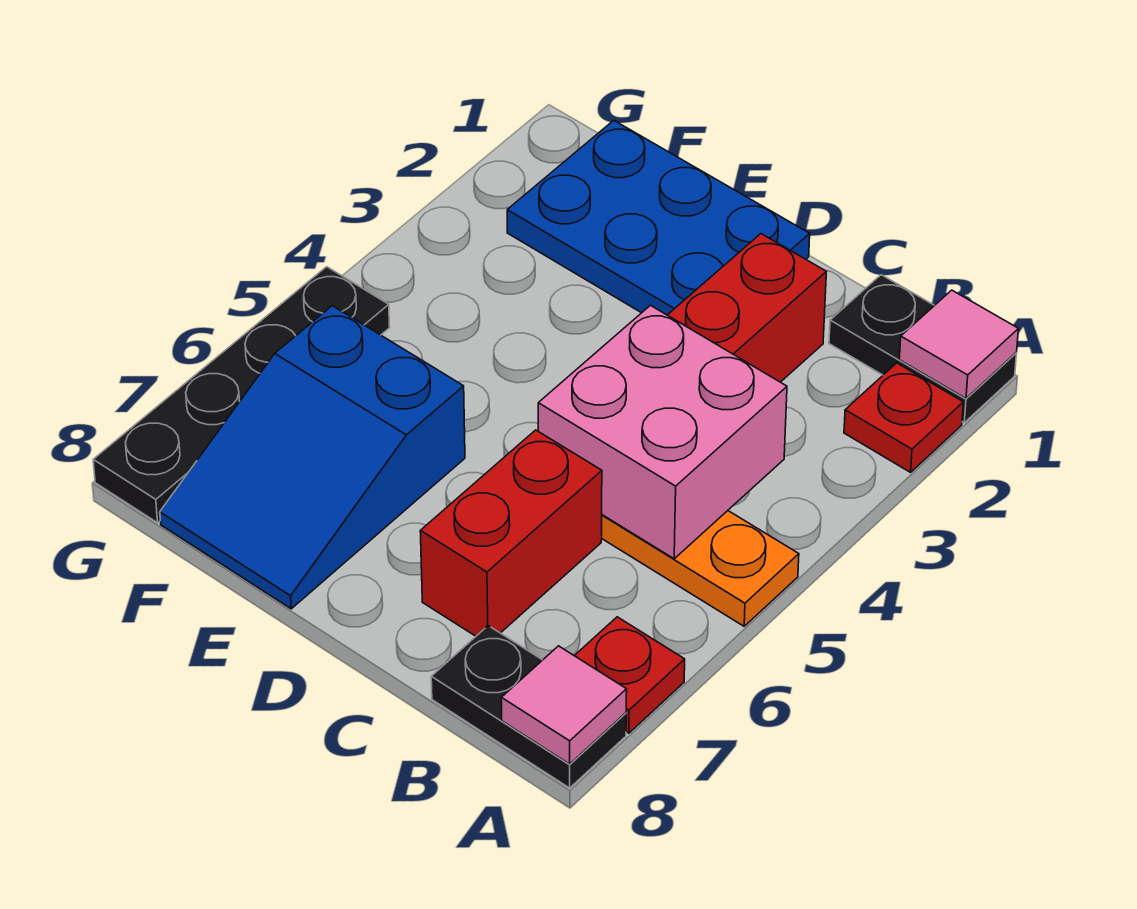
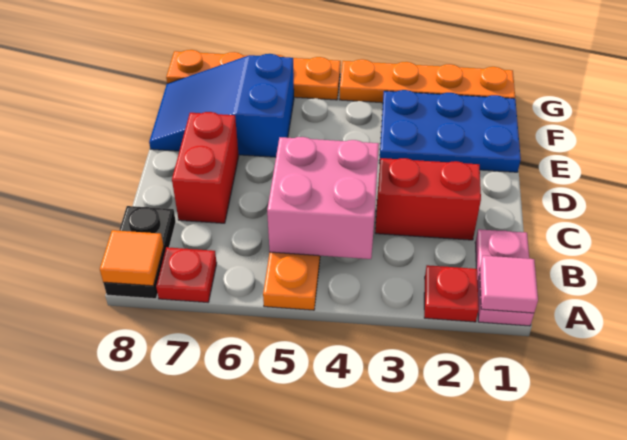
black plate A1:B1 level 1 -> pink plate A1:B1 level 1
pink tile A8 level 2 -> orange tile A8 level 2
red brick C6:C7 level 1 -> red brick C7:D7 level 1
blue plate D1:F2 level 1 -> blue plate E1:F3 level 1
none -> orange plate G1:G4 level 1
black plate G5:G8 level 1 -> orange plate G5:G8 level 1

